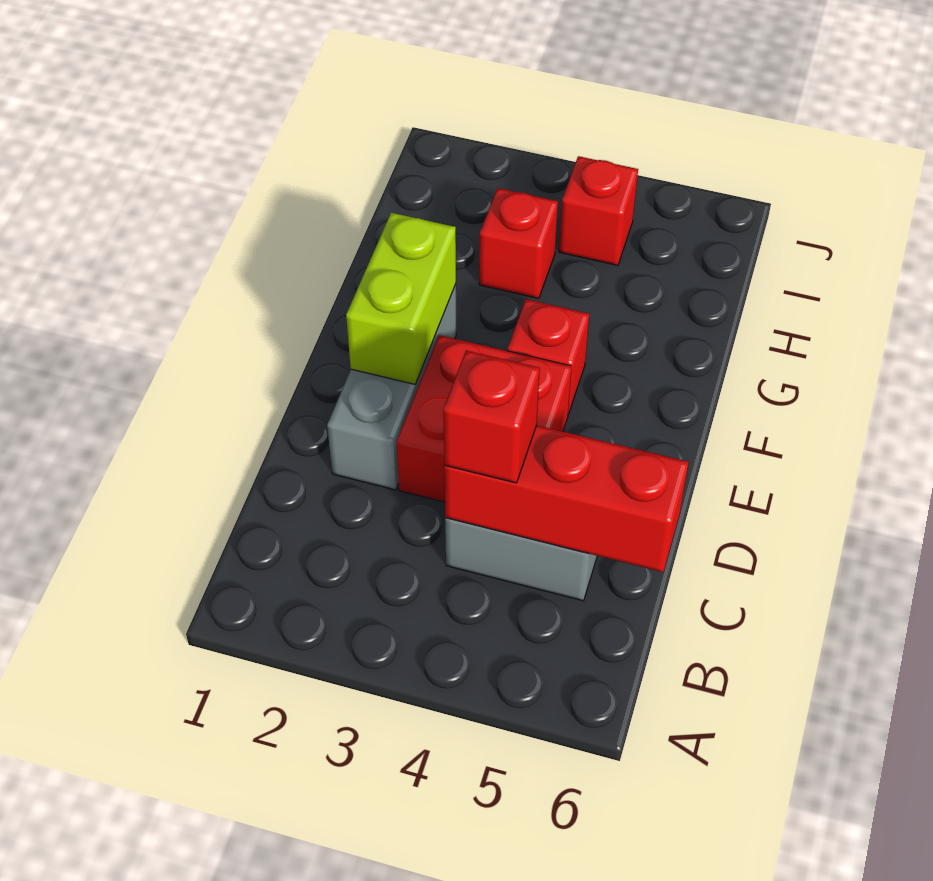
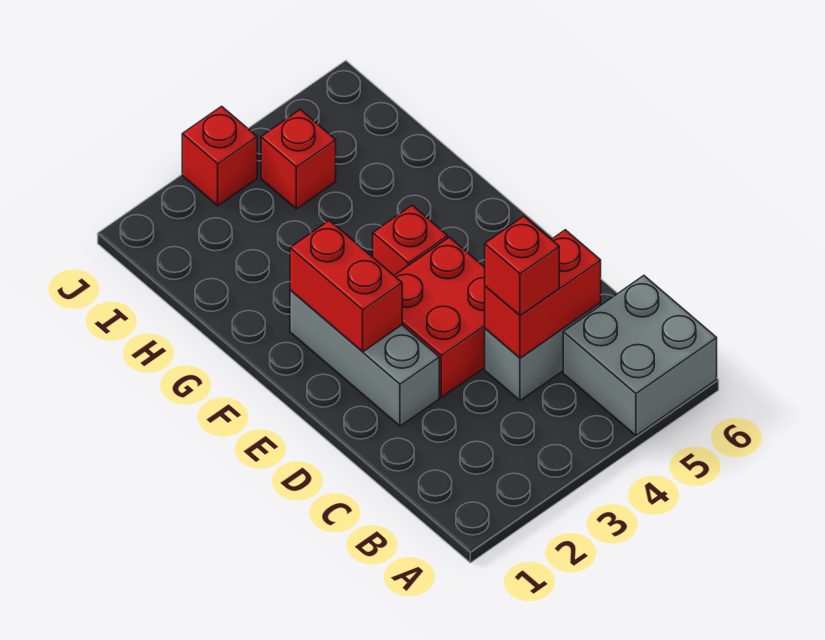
none -> grey brick A5:B6 level 1
red brick C4:C6 level 2 -> red brick C4:C5 level 2
lime brick E2:F2 level 2 -> red brick E2:F2 level 2
red brick H3 level 1 -> red brick J3 level 1

